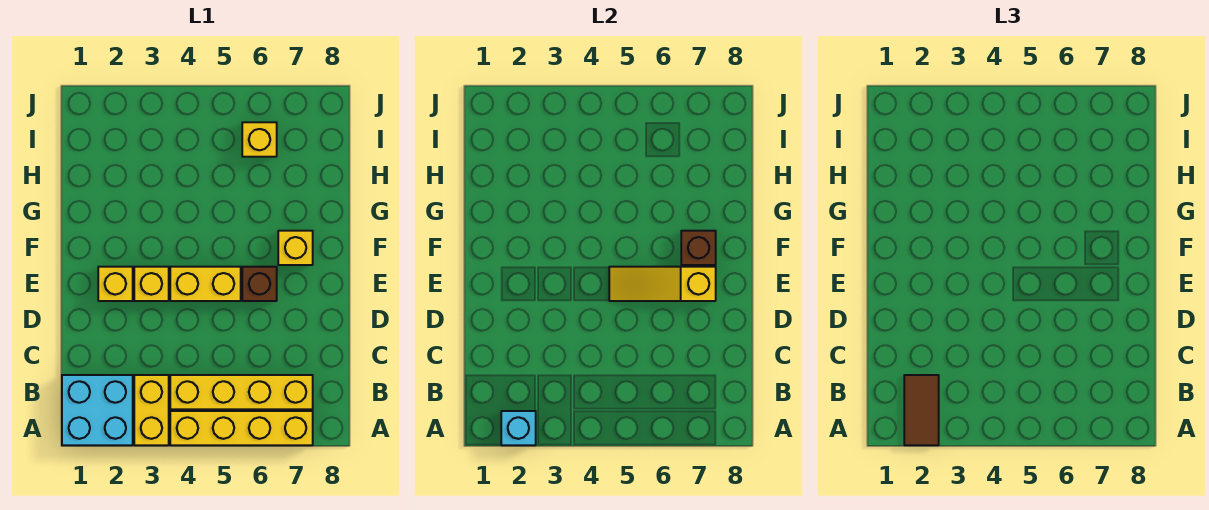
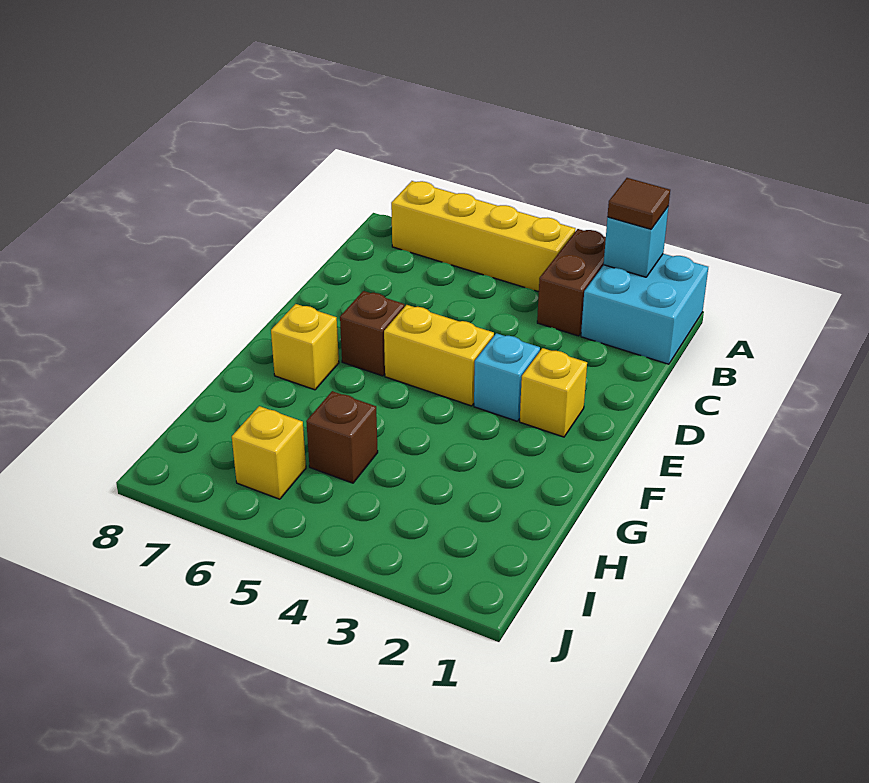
brown tile A2:B2 level 3 -> brown tile A2 level 3
yellow brick A3:B3 level 1 -> brown brick A3:B3 level 1
yellow brick B4:B7 level 1 -> none
yellow brick E3 level 1 -> cyan brick E3 level 1
yellow slope E5:E7 level 2 top 7 -> none
brown brick F7 level 2 -> brown brick H5 level 1

